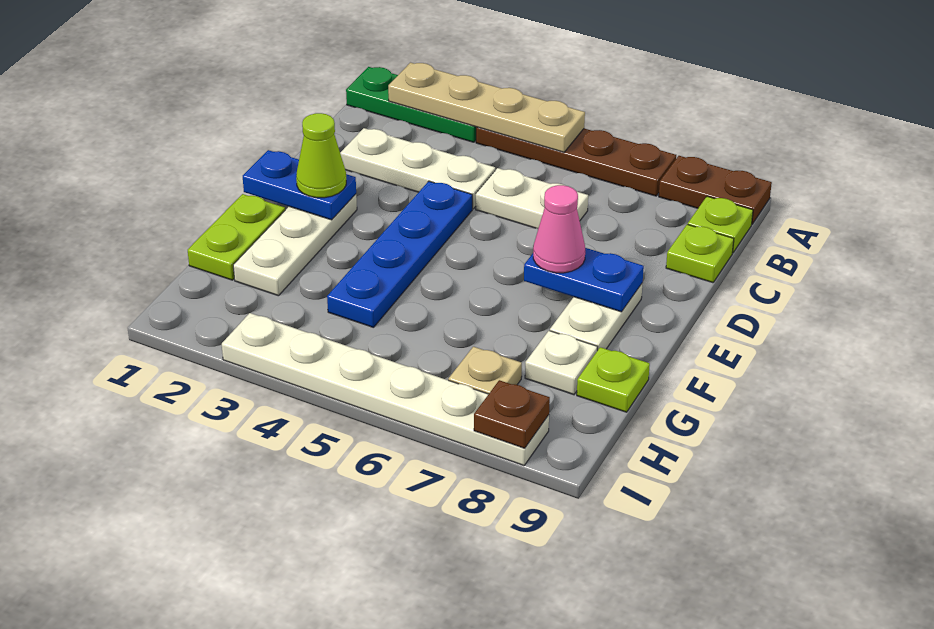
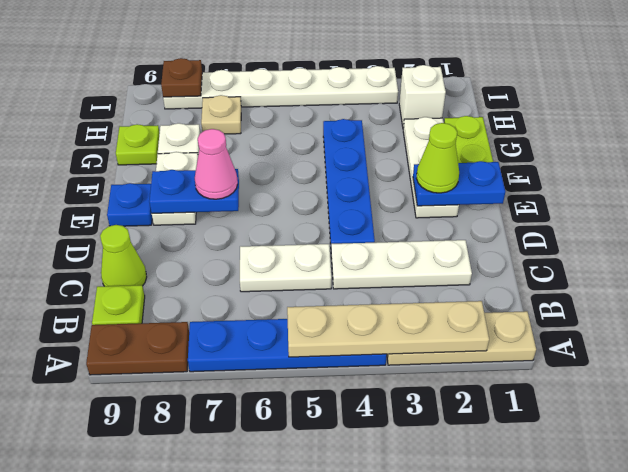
green plate A1:A3 level 1 -> tan plate A1:A3 level 1
brown plate A4:A7 level 1 -> blue plate A4:A7 level 1
lime plate C9 level 1 -> lime cone C9 level 1
none -> blue plate E9 level 1
none -> white brick H2 level 1

